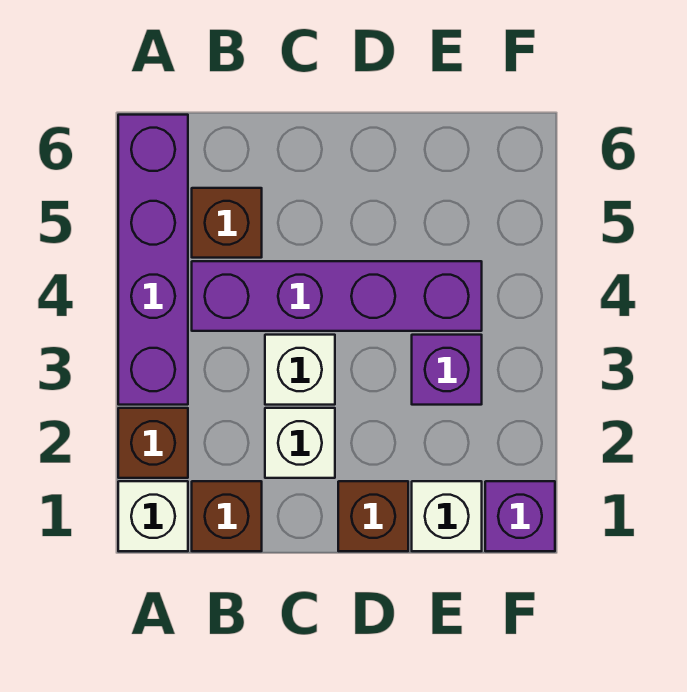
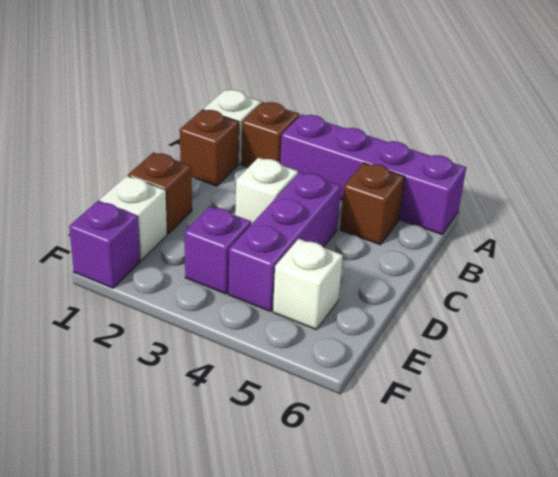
purple brick B4:E4 level 1 -> purple brick C4:E4 level 1
white brick C2 level 1 -> white brick E5 level 1

